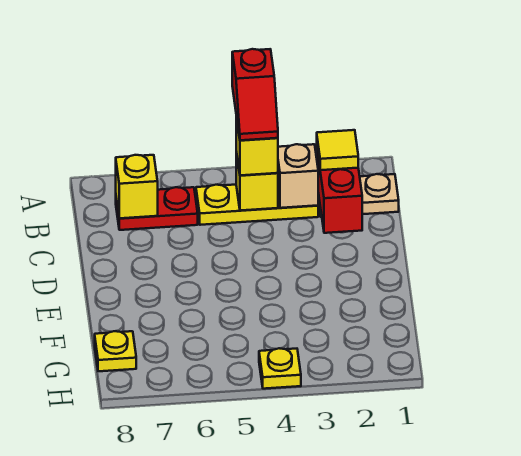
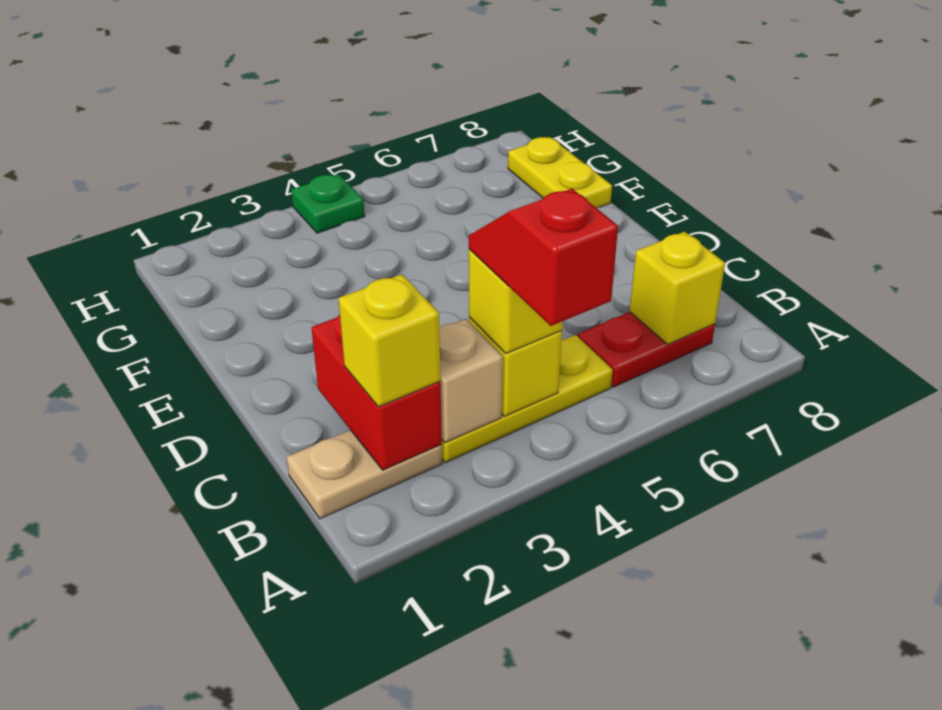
yellow tile B2 level 3 -> yellow brick B2 level 3
yellow plate G8 level 1 -> yellow plate F8:G8 level 1
yellow plate H4 level 1 -> green plate H4 level 1

